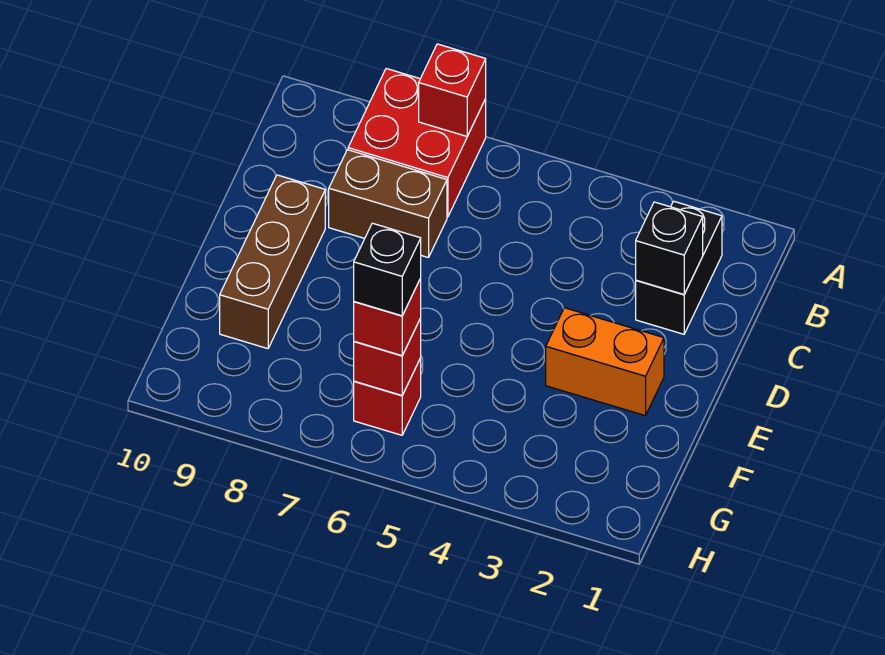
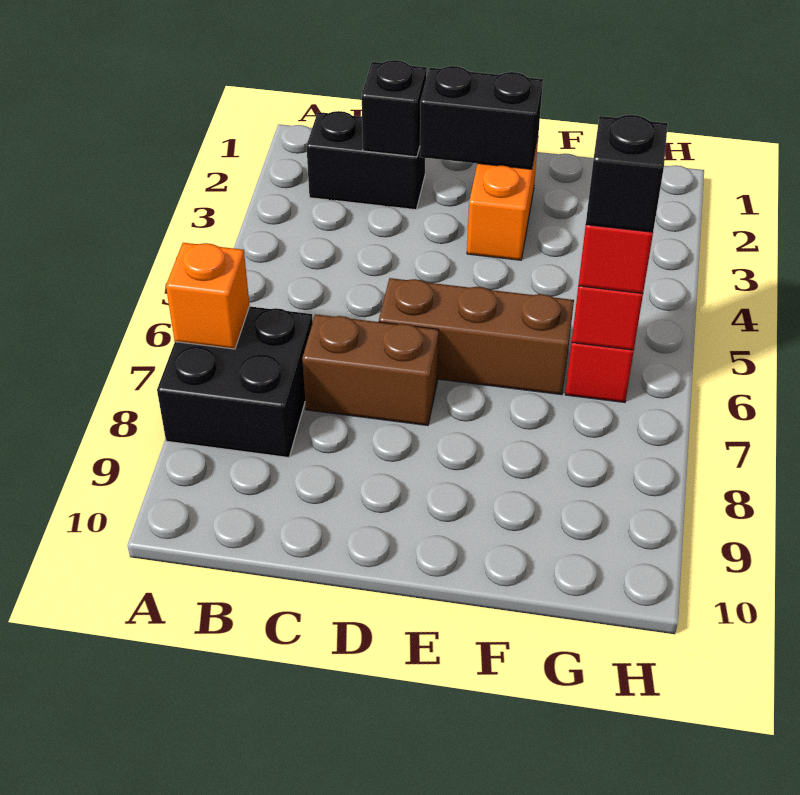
red brick A7:B8 level 1 -> black brick A7:B8 level 1
red brick A7 level 2 -> orange brick A7 level 2
brown brick C7:C8 level 1 -> brown brick C7:D7 level 1
none -> black brick D2:E2 level 2
brown brick D9:F9 level 1 -> brown brick D6:F6 level 1

